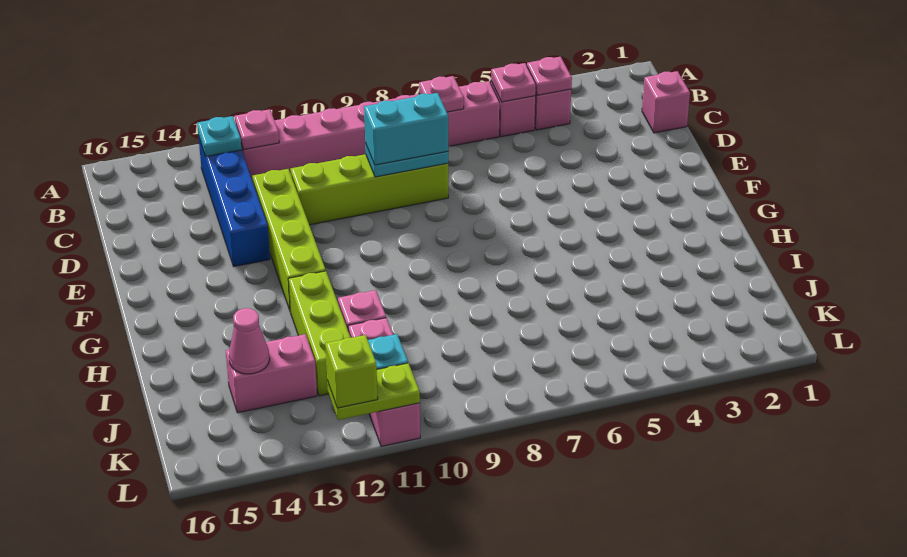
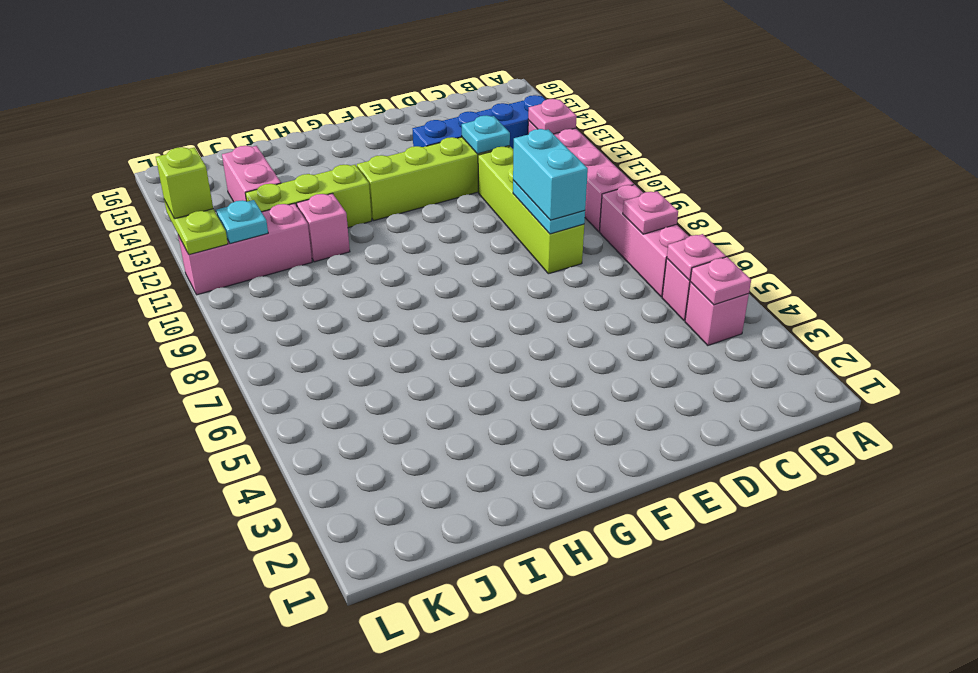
cyan plate B13 level 2 -> cyan plate D12 level 2
pink brick C1 level 1 -> none
pink cone J14 level 2 -> none

